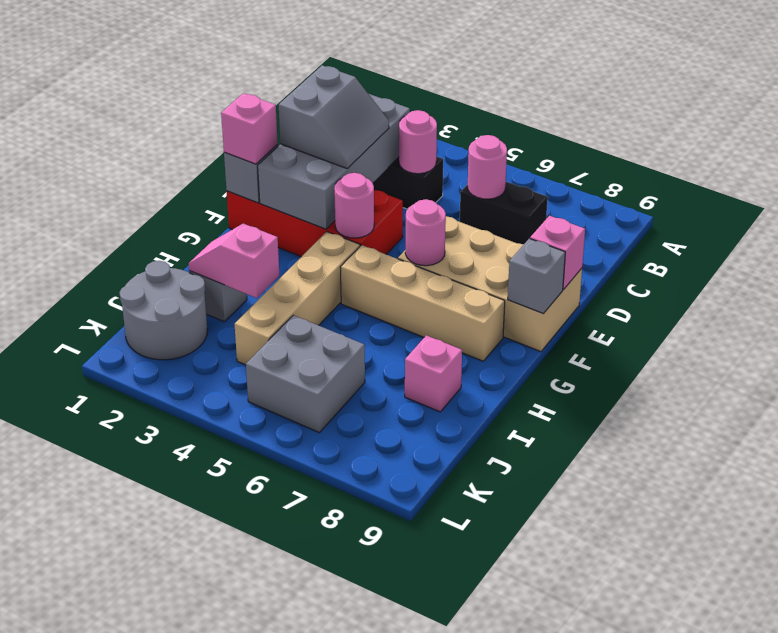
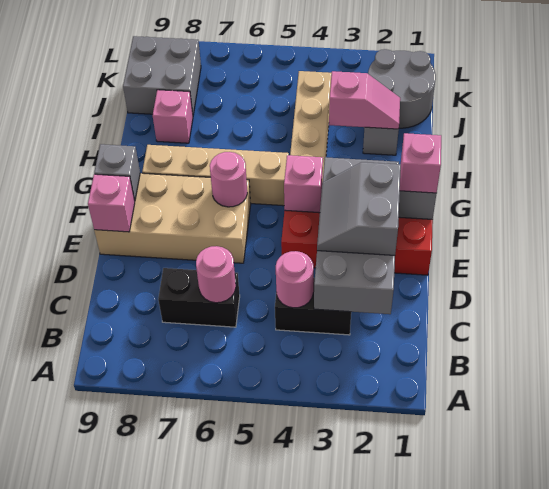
pink round brick F4 level 2 -> pink brick F4 level 2
grey brick J5:K6 level 1 -> grey brick J8:K9 level 1

